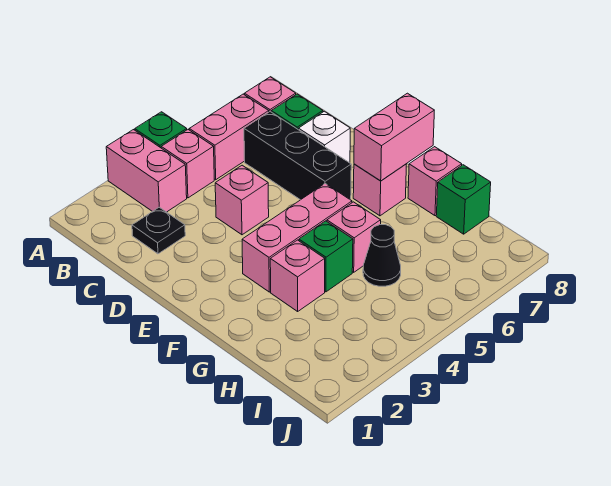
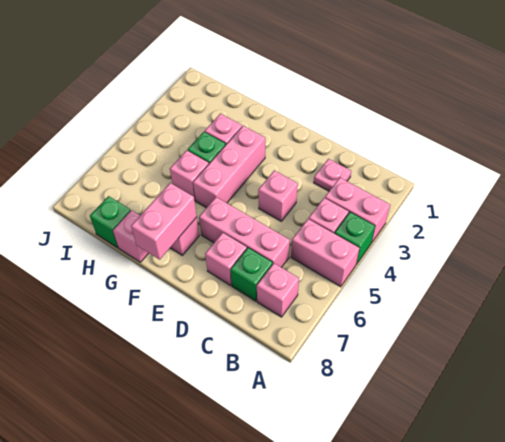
pink brick B5:B6 level 1 -> pink brick A5:B5 level 1
black plate C2 level 1 -> pink plate C2 level 1
black brick C6:E6 level 1 -> pink brick C6:E6 level 1
white brick D7 level 1 -> pink brick D7 level 1
black cone H5 level 1 -> none

